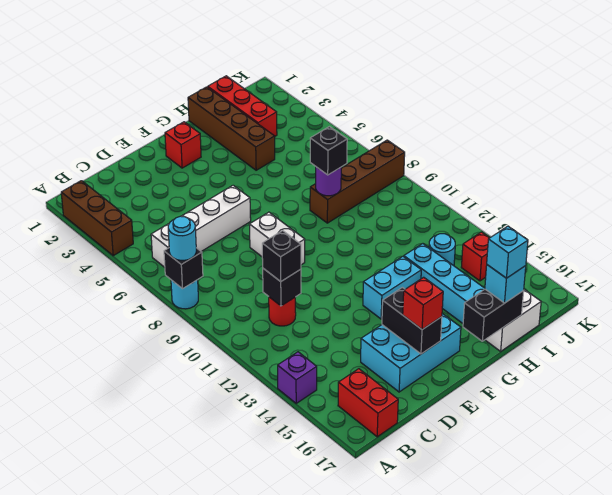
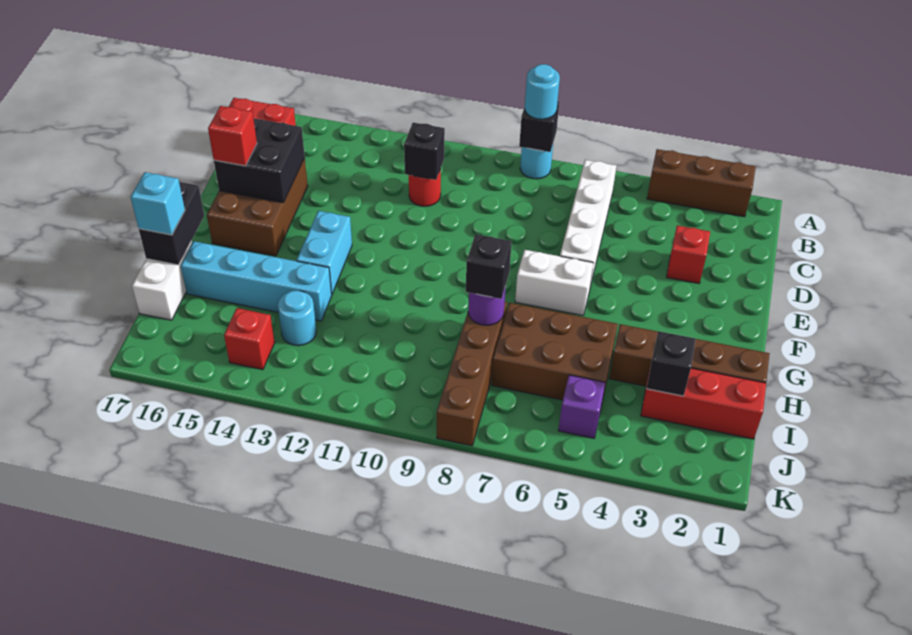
purple brick A14 level 1 -> purple brick J5 level 1
black brick C11 level 3 -> black brick I3 level 2
cyan brick D15:F16 level 1 -> brown brick D15:F16 level 1
white brick E8:E9 level 1 -> white brick F6:F7 level 1
black brick E15:E16 level 2 -> black brick D15:E16 level 2
red brick F2 level 1 -> red brick D3 level 1
none -> brown brick H5:I7 level 1
cyan brick H17 level 4 -> none

